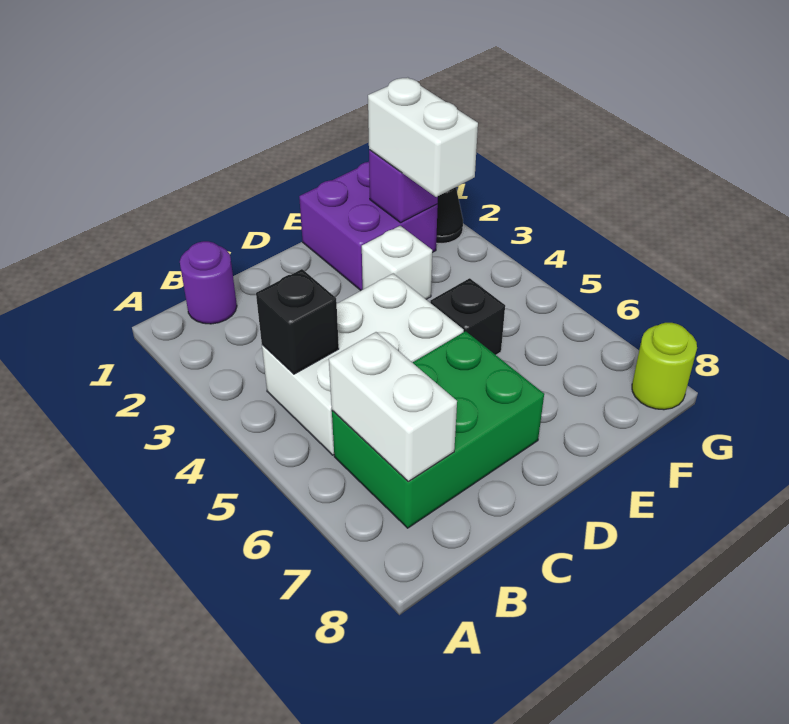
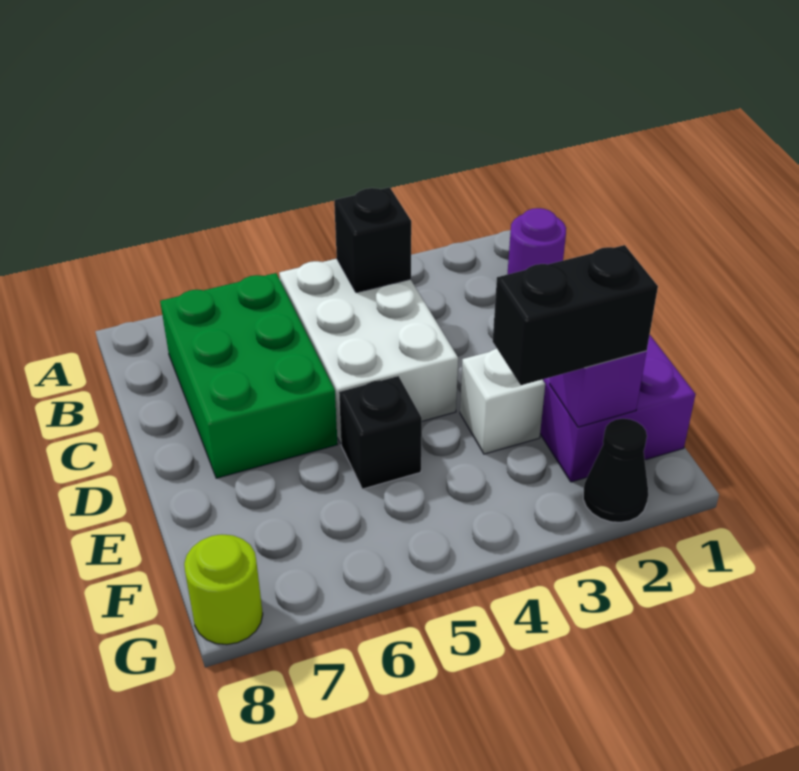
white brick B6:B7 level 2 -> none
white brick F2:F3 level 3 -> black brick F2:F3 level 3

